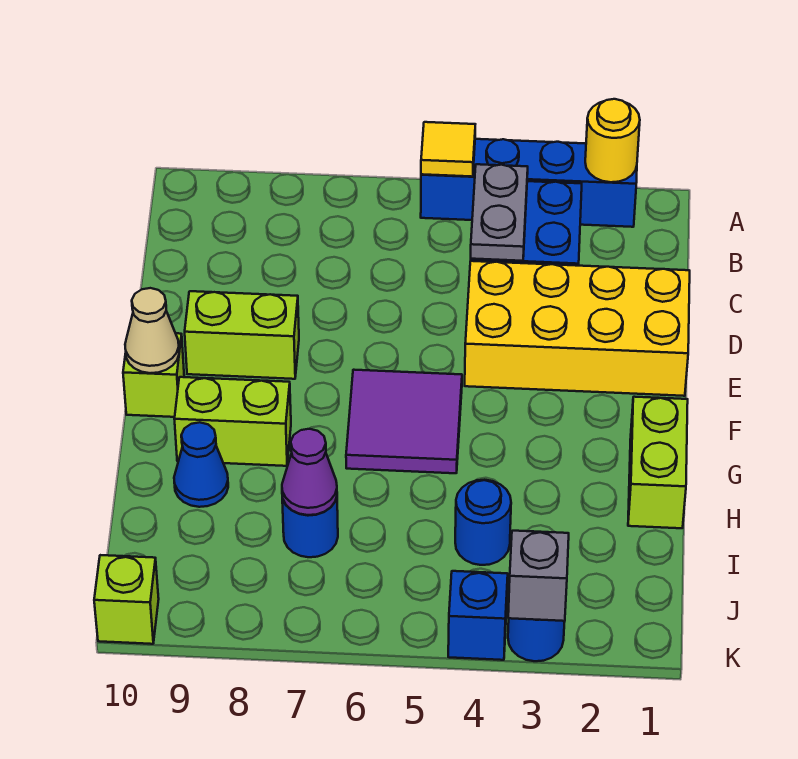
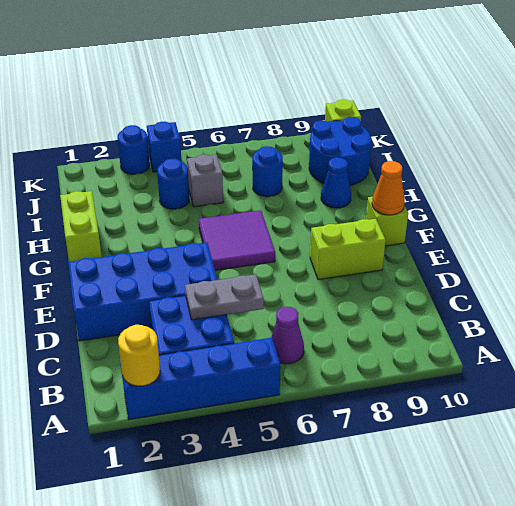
yellow tile A5 level 2 -> none
grey plate B4:C4 level 2 -> grey plate C4:C5 level 2
yellow brick D1:E4 level 1 -> blue brick D1:E4 level 1
tan cone F10 level 2 -> orange cone F10 level 2
lime brick G8:G9 level 1 -> none
purple cone I7 level 2 -> purple cone B6 level 1
none -> blue round brick I9:J10 level 1
grey brick K3 level 2 -> grey brick I5 level 1

